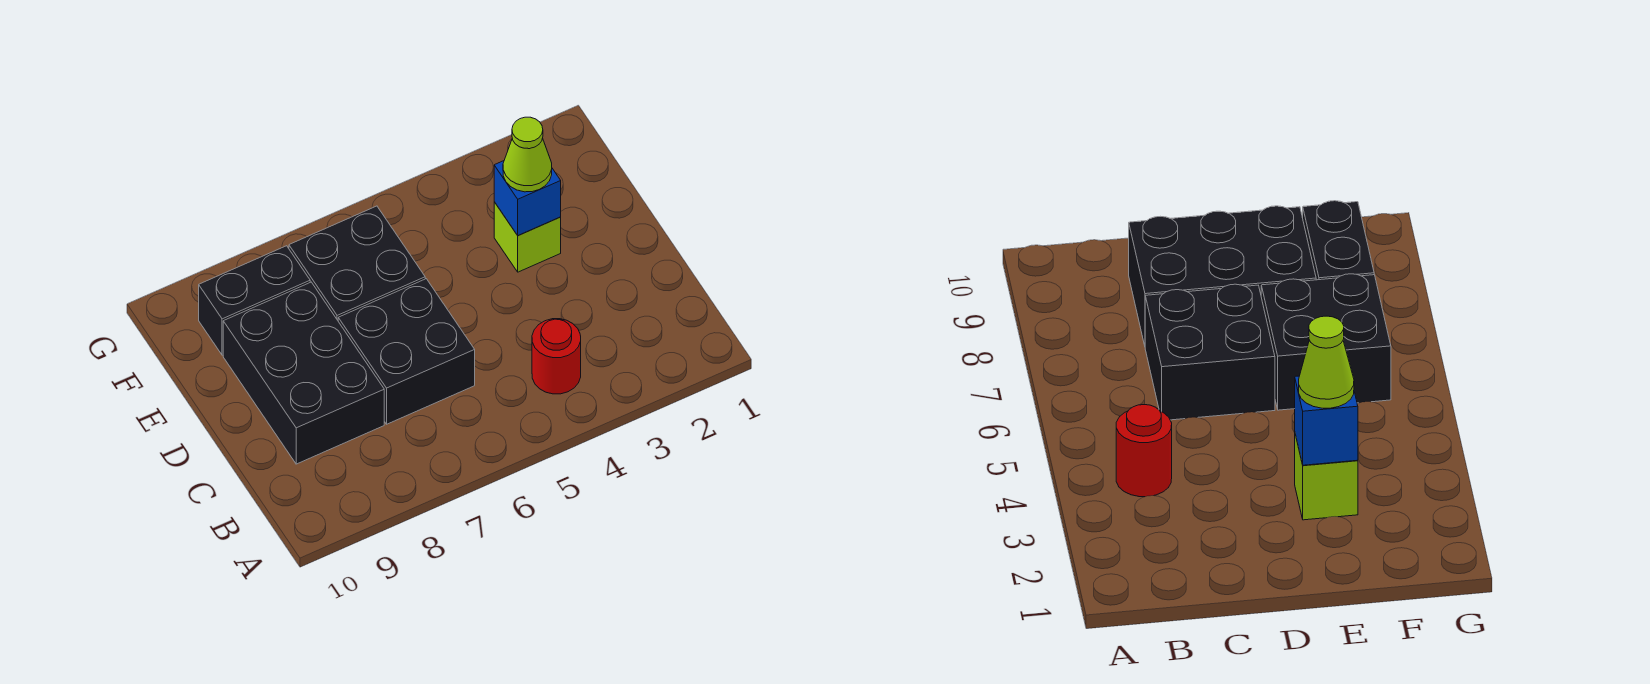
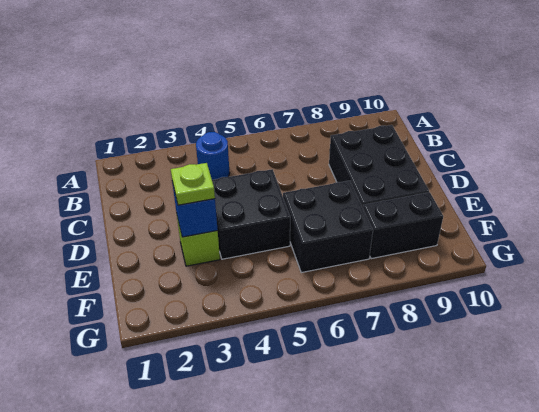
red round brick B4 level 1 -> blue round brick B4 level 1
black brick C6:D7 level 1 -> black brick D4:E5 level 1
lime cone E3 level 3 -> lime plate E3 level 3

